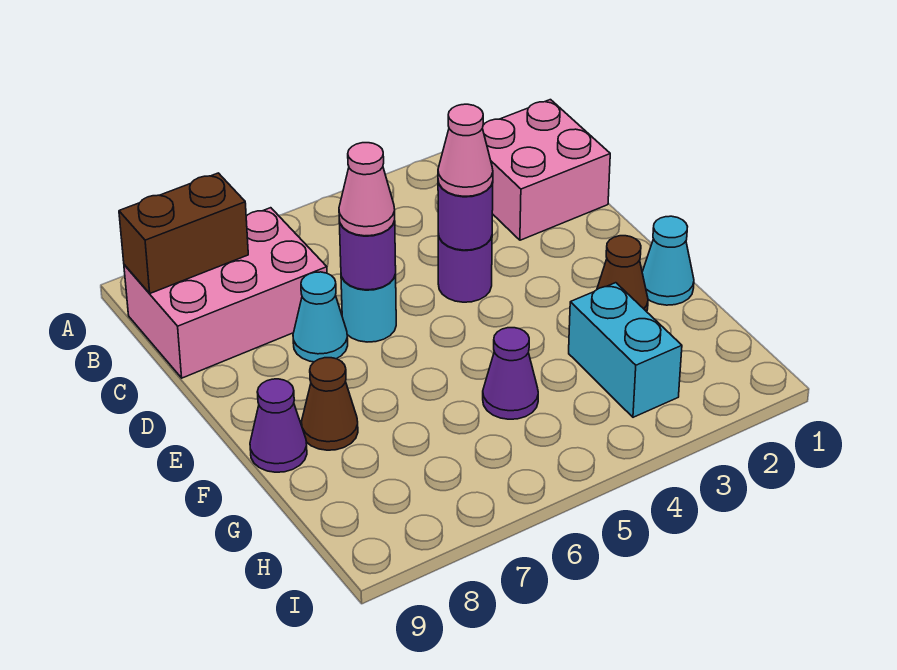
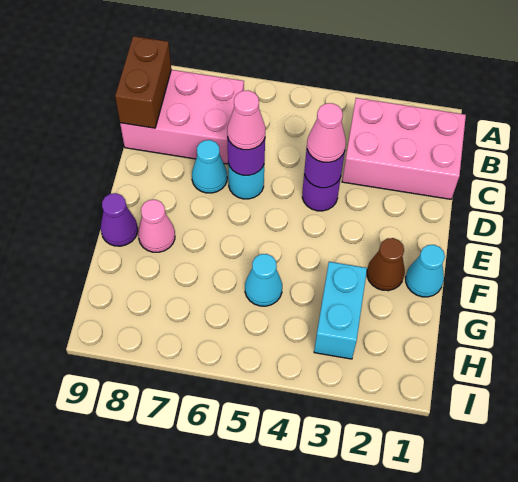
pink brick B1:C2 level 1 -> pink brick B1:C3 level 1
brown brick B8:B9 level 2 -> brown brick B9:C9 level 2
brown cone F8 level 1 -> pink cone F8 level 1
purple cone G5 level 1 -> cyan cone G5 level 1

